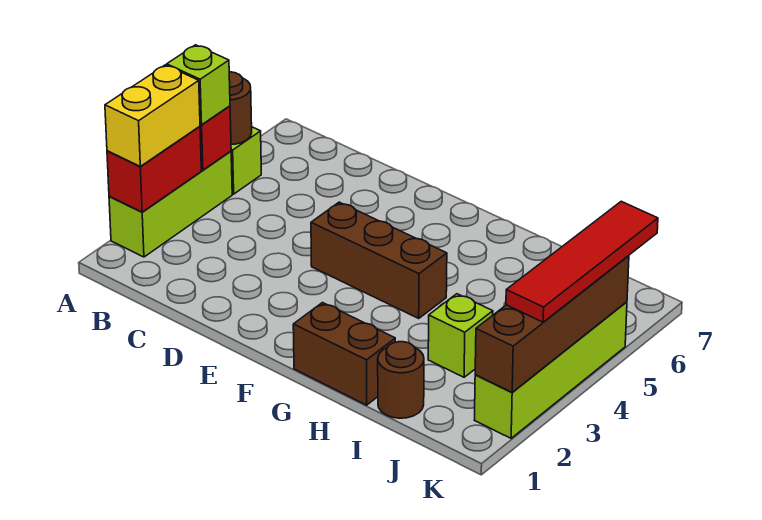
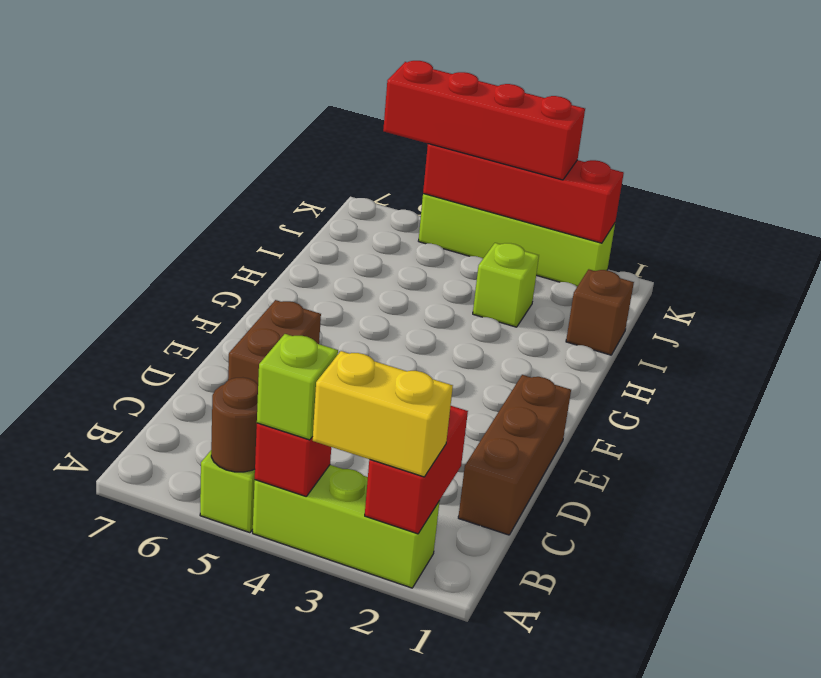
red brick A2:A3 level 2 -> red brick A2:B2 level 2
brown brick E4:G4 level 1 -> brown brick C1:E1 level 1
brown brick G1:H1 level 1 -> brown brick D6:E6 level 1
brown round brick I1 level 1 -> brown brick I1 level 1
brown brick K2:K5 level 2 -> red brick K2:K5 level 2
red tile K3:K6 level 3 -> red brick K3:K6 level 3

